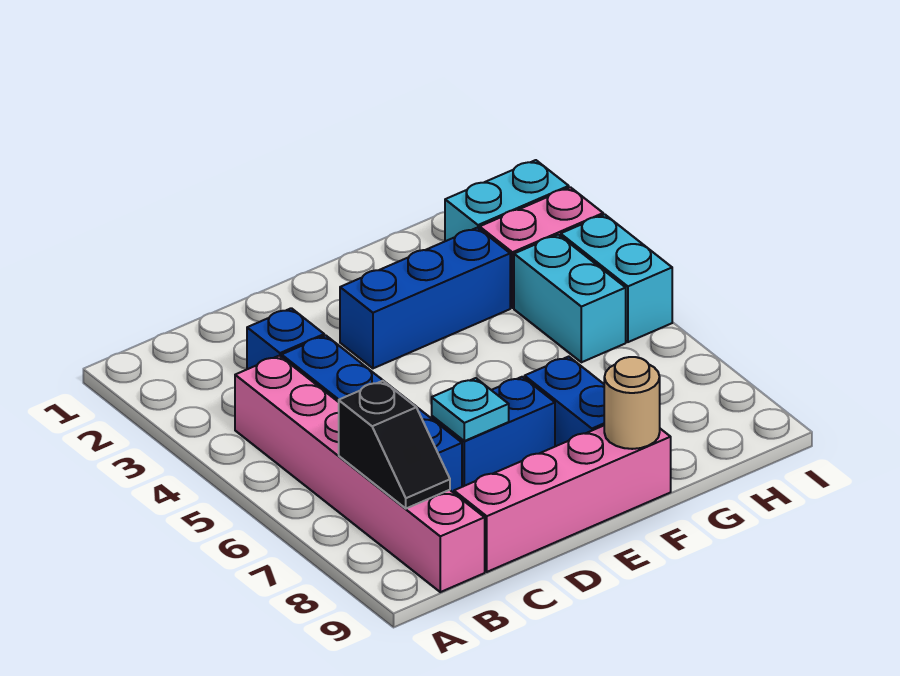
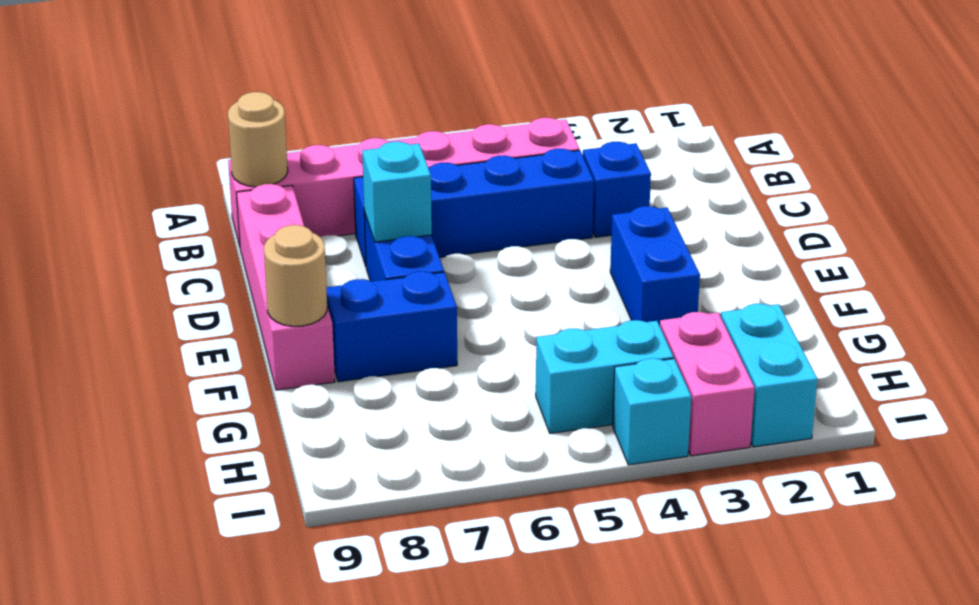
black slope B7:B8 level 2 top 7 -> none
none -> tan round brick B9 level 2
cyan plate D7 level 2 -> cyan brick D7 level 2
blue brick E3:G3 level 1 -> blue brick E3:F3 level 1
cyan brick I4:I5 level 1 -> cyan brick I4 level 1

